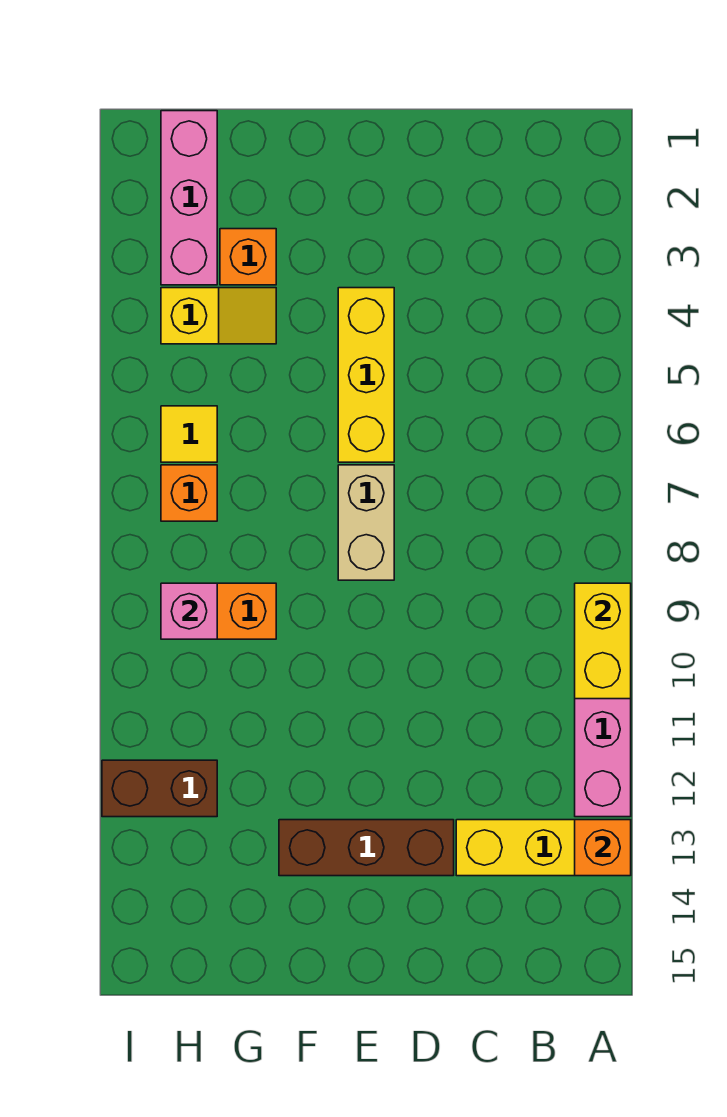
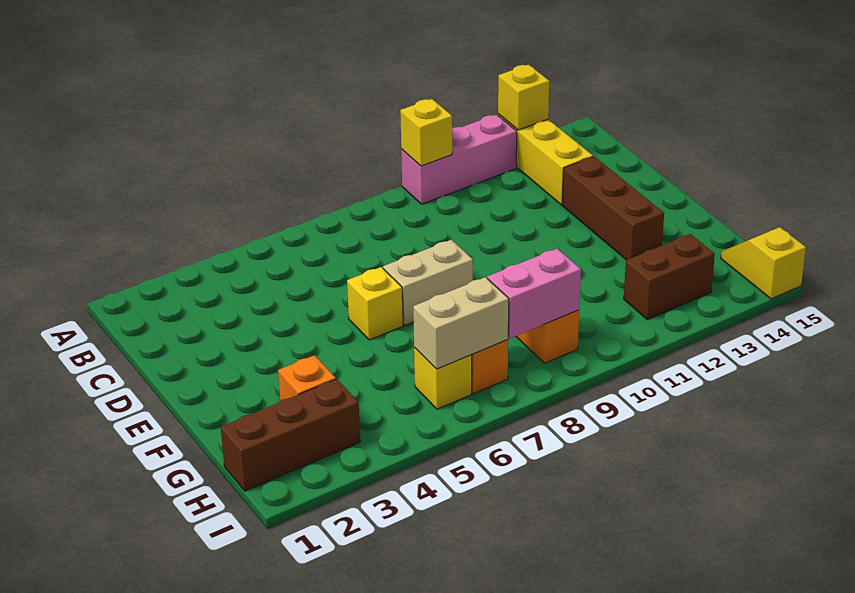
yellow brick A9:A10 level 2 -> yellow brick A10 level 2
orange brick A13 level 2 -> yellow brick A13 level 2
yellow brick E4:E6 level 1 -> yellow brick E6 level 1
yellow slope G4:H4 level 1 top H -> yellow slope H15:I15 level 1 top I
pink brick H1:H3 level 1 -> brown brick H1:H3 level 1
yellow tile H6 level 1 -> yellow brick H6 level 1
none -> tan brick H6:H7 level 2
pink brick H9 level 2 -> pink brick H8:H9 level 2
brown brick H12:I12 level 1 -> brown brick H12:H13 level 1

